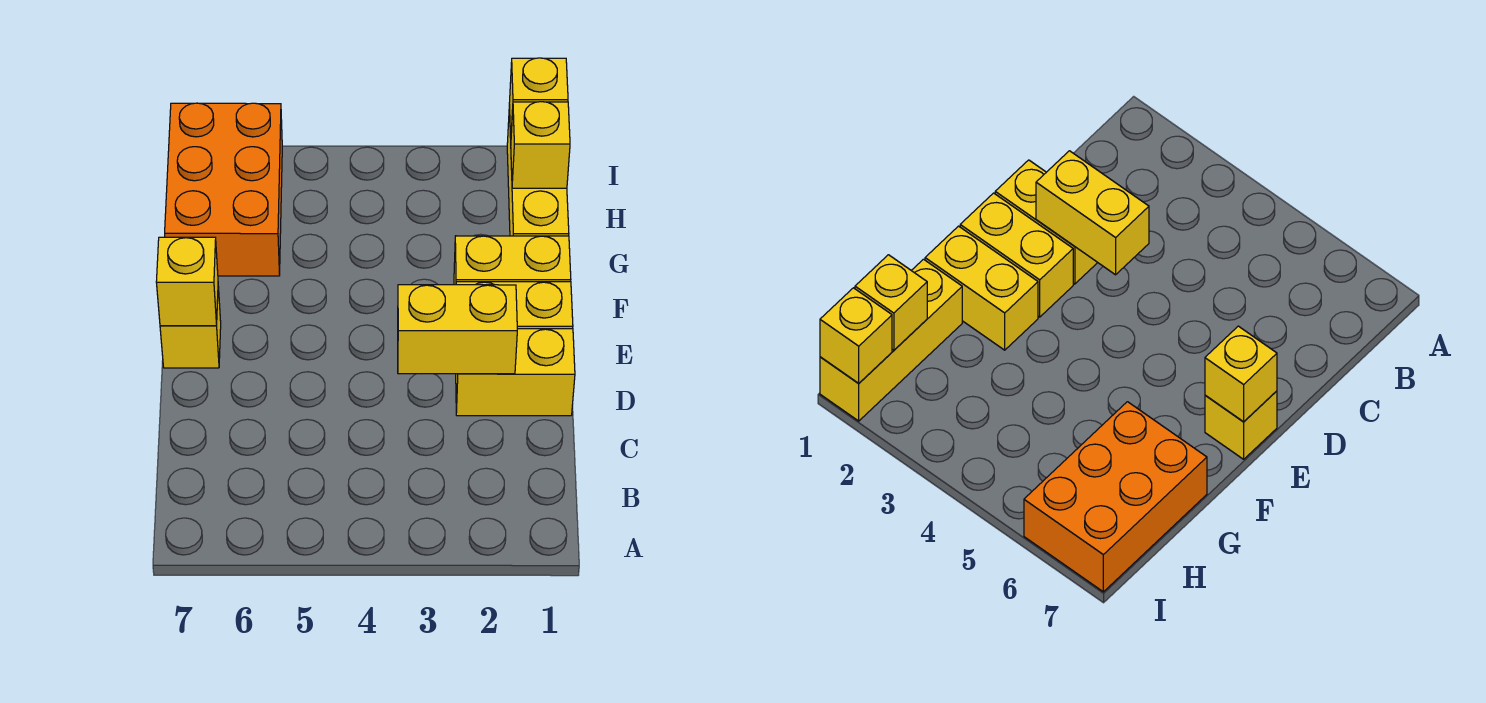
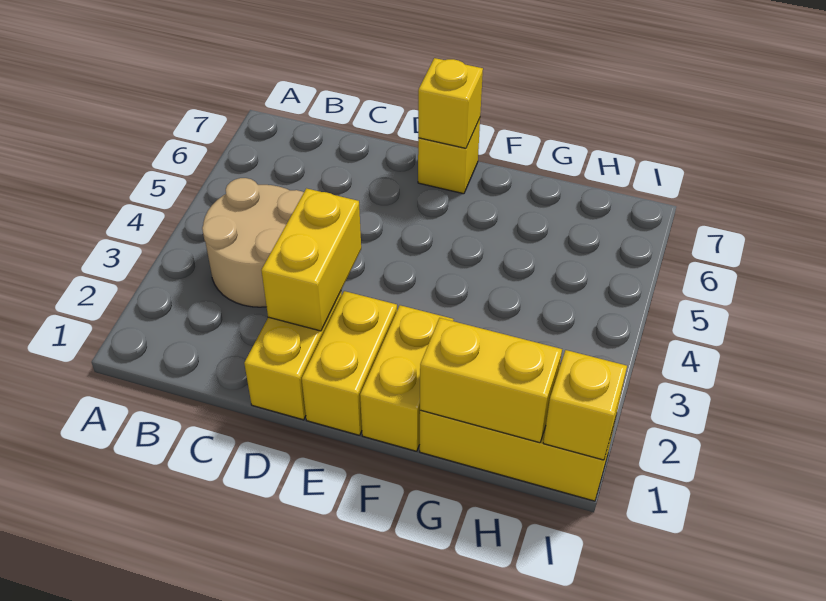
none -> tan round brick B3:C4 level 1
orange brick G6:I7 level 1 -> none
yellow brick H1 level 2 -> yellow brick G1:H1 level 2

